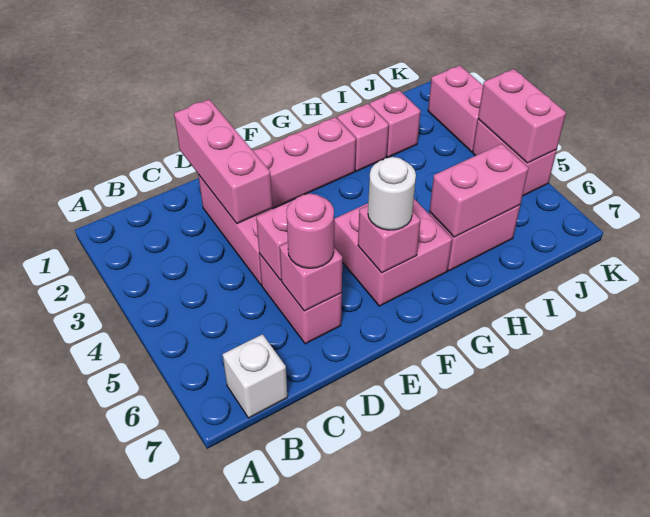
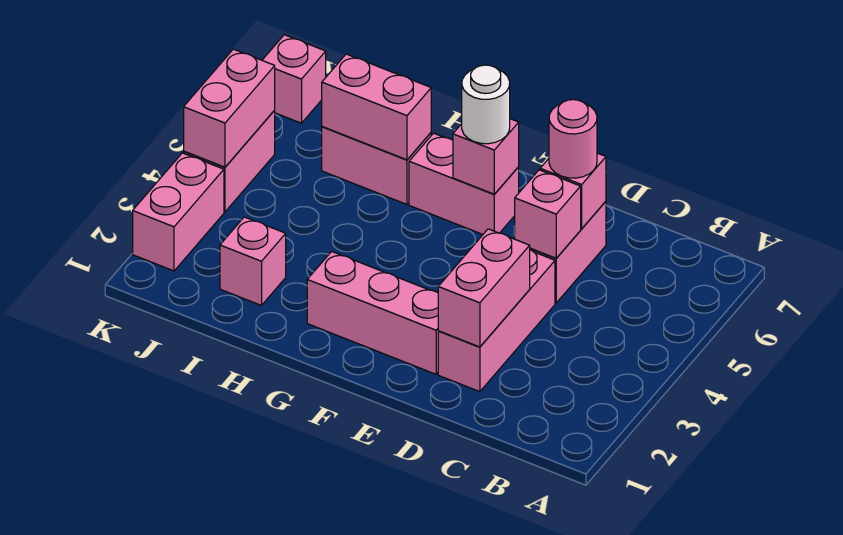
white brick B7 level 1 -> none
pink brick D1:D3 level 2 -> pink brick D2:D3 level 2
pink brick F5:G6 level 1 -> pink brick F6:G6 level 1
pink brick H2 level 1 -> pink brick K7 level 1

